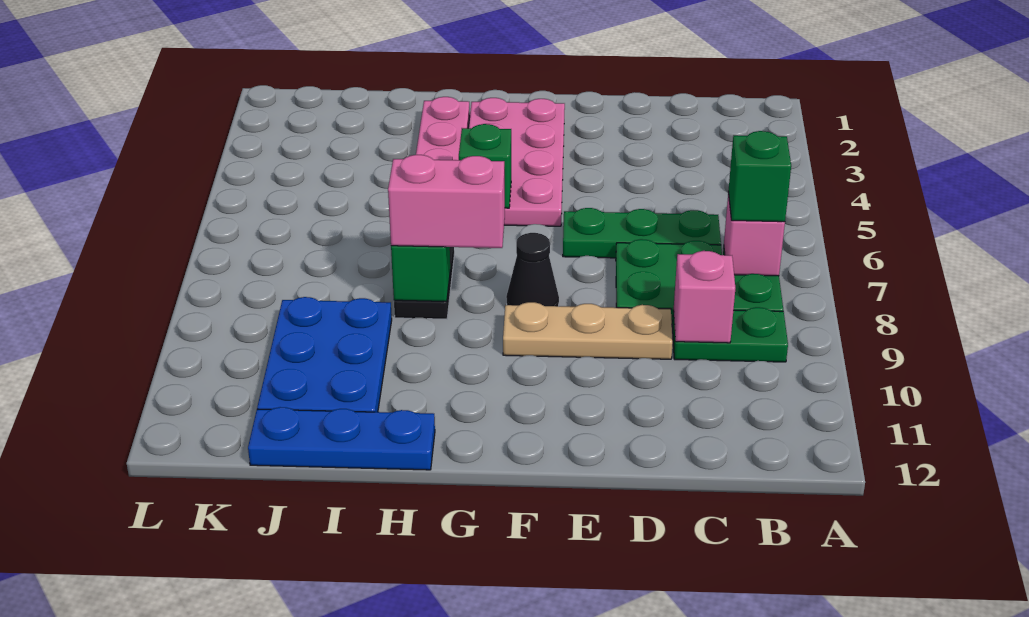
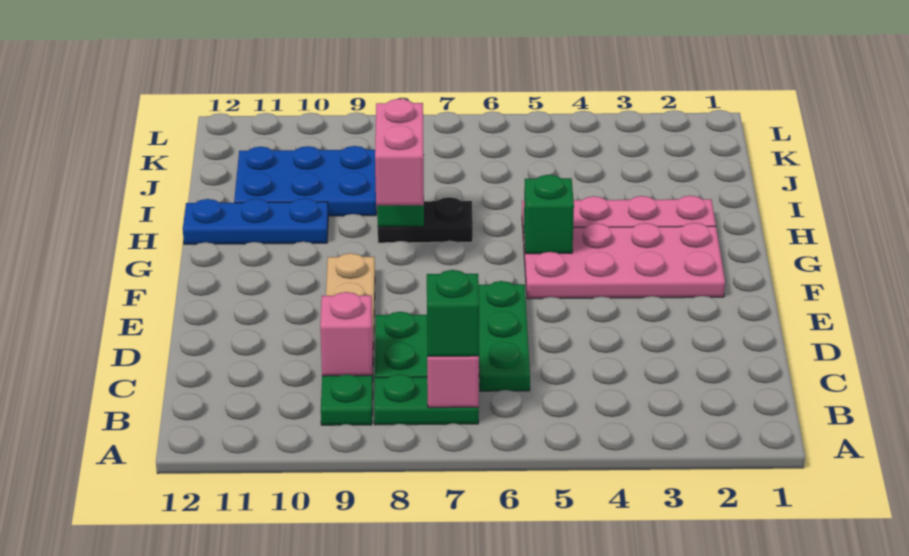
black cone F8 level 1 -> none
blue plate H12:J12 level 1 -> blue plate H10:H12 level 1

